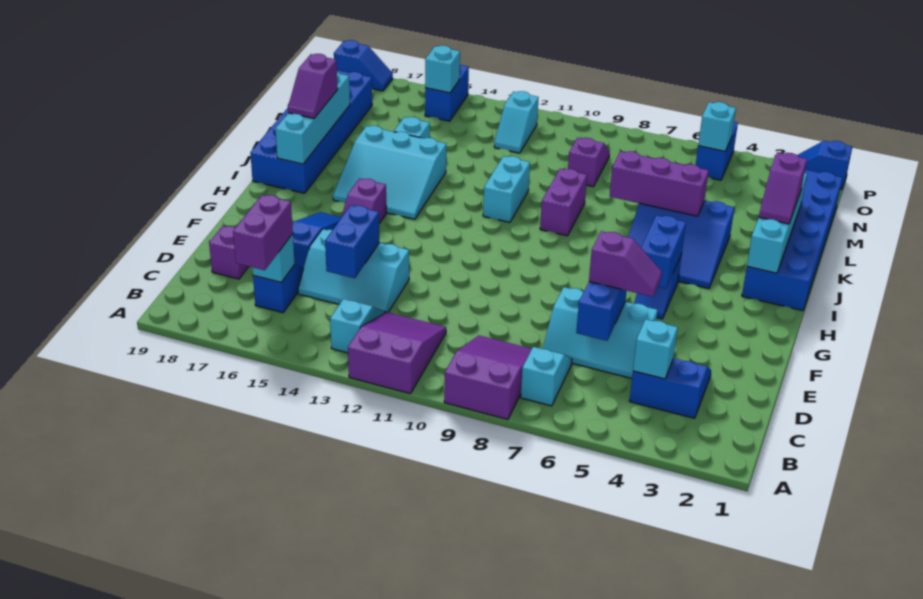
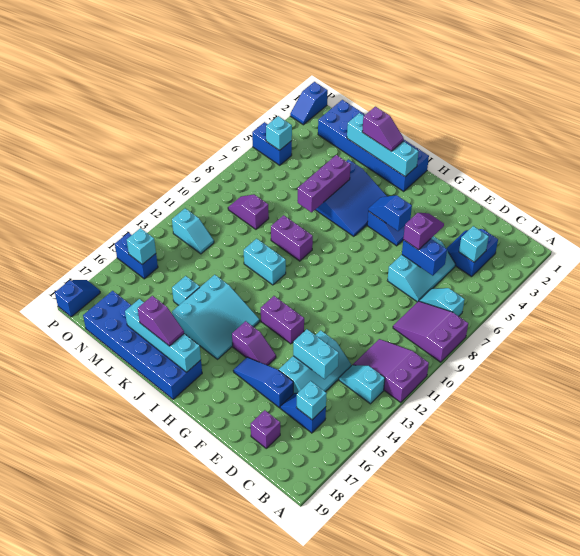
purple brick B16:C16 level 3 -> purple brick G13:H13 level 1
blue brick D14:E14 level 2 -> cyan brick D14:E14 level 2
blue brick G5:H5 level 2 -> blue slope G5:H5 level 2 top G

